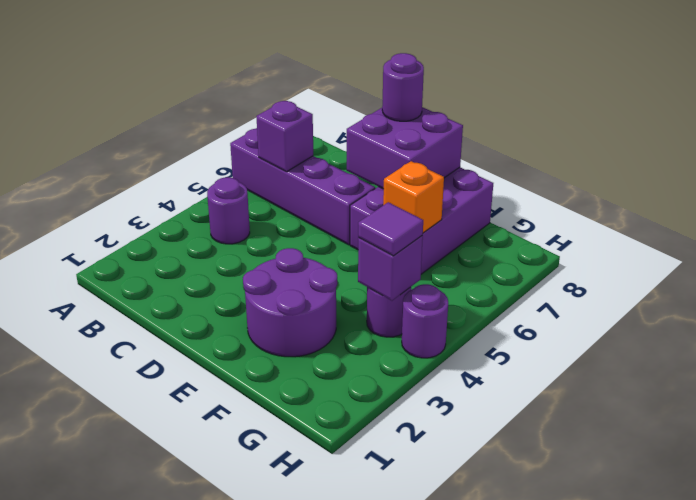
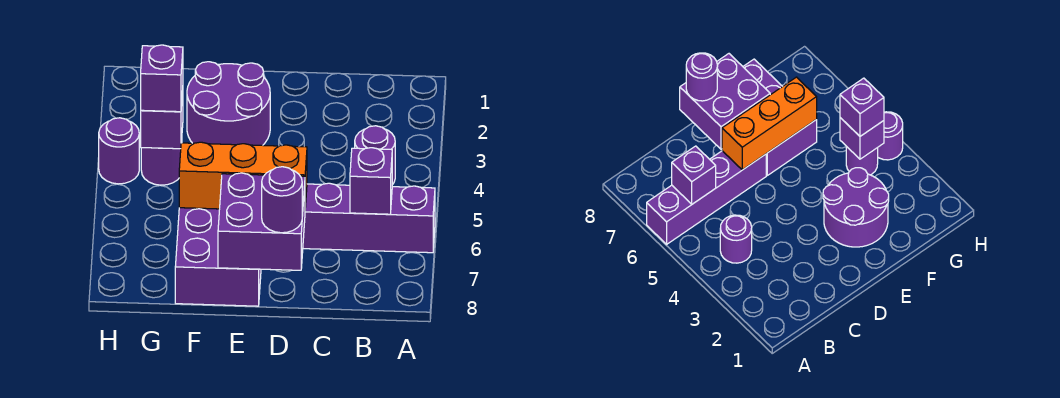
orange brick F6 level 2 -> orange brick D6:F6 level 2
purple tile G4 level 3 -> purple brick G4 level 3

